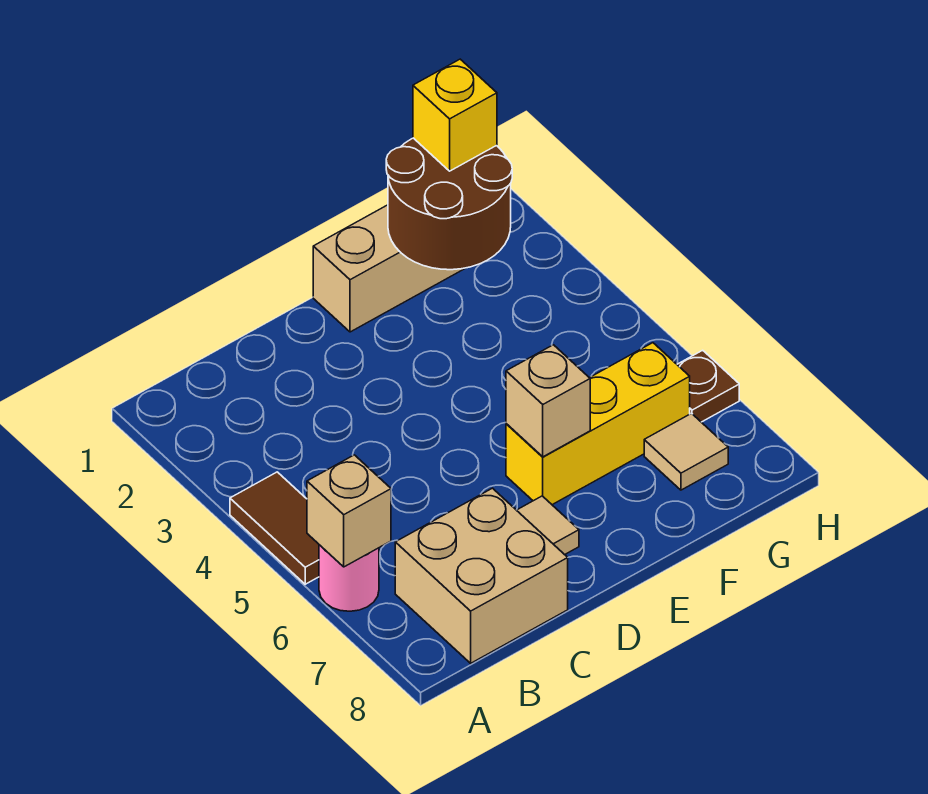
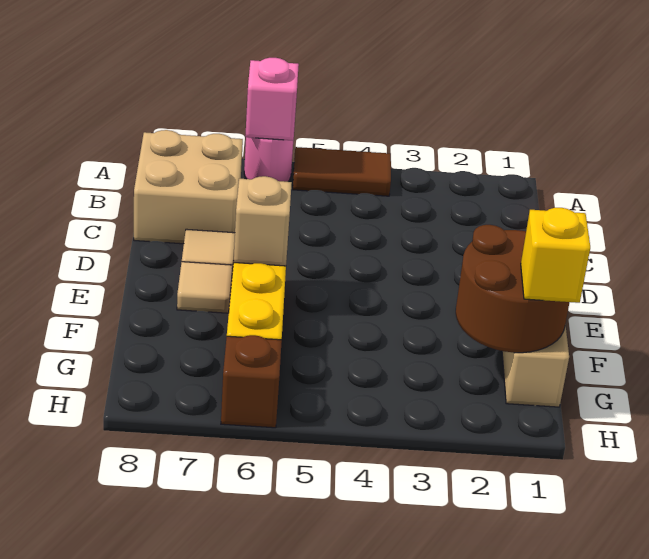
tan brick A6 level 2 -> pink brick A6 level 2
tan tile G7 level 1 -> tan tile E7 level 1
brown plate H6 level 1 -> brown brick H6 level 1

